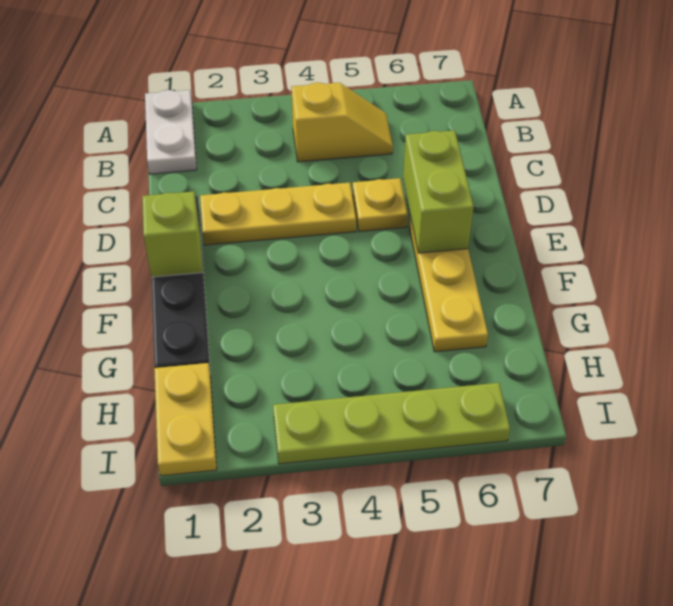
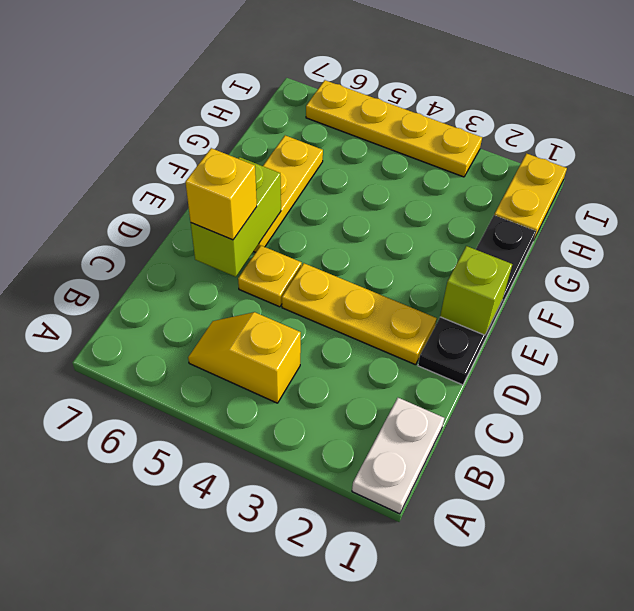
none -> yellow brick D6 level 3
lime plate I3:I6 level 1 -> yellow plate I3:I6 level 1

